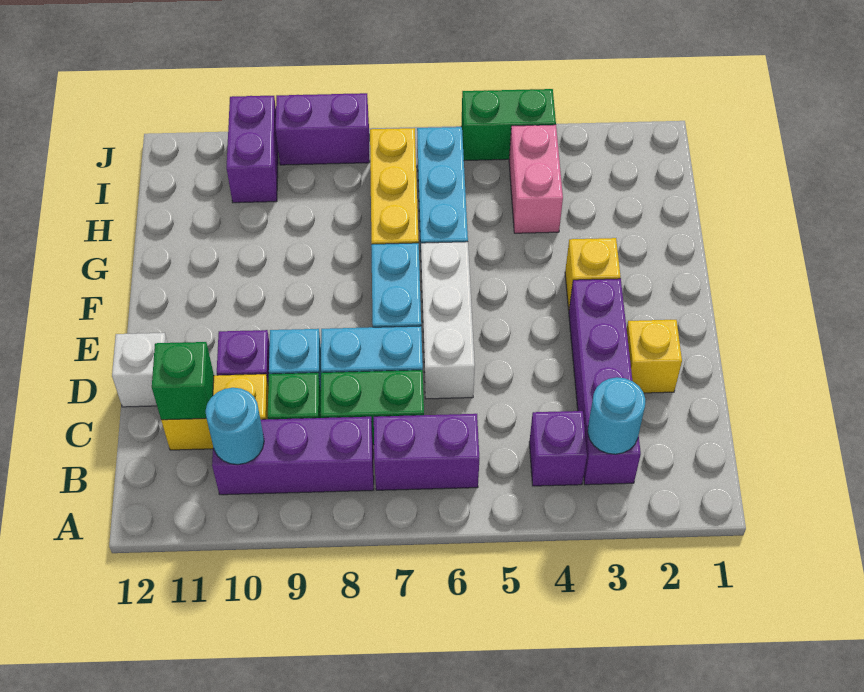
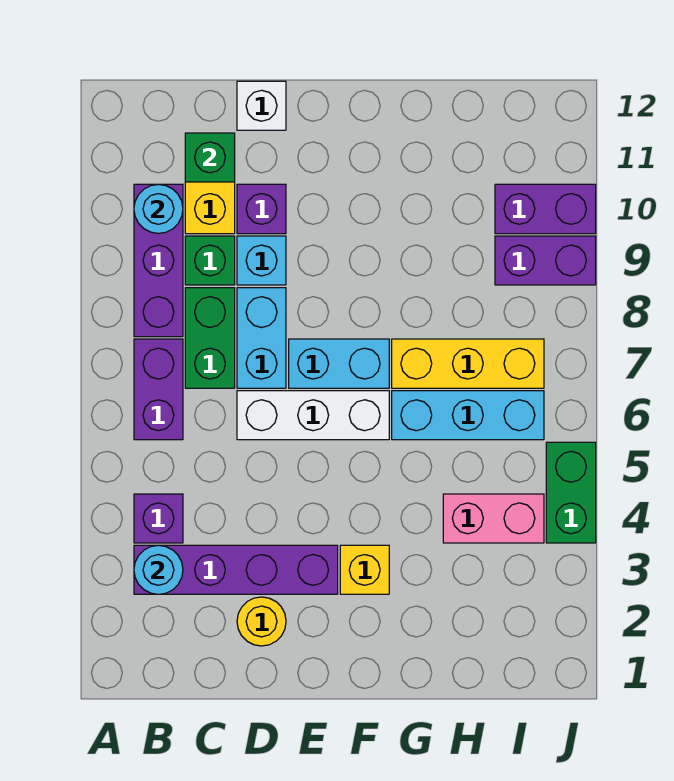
yellow brick D2 level 1 -> yellow round brick D2 level 1
purple brick J8:J9 level 1 -> purple brick I9:J9 level 1

